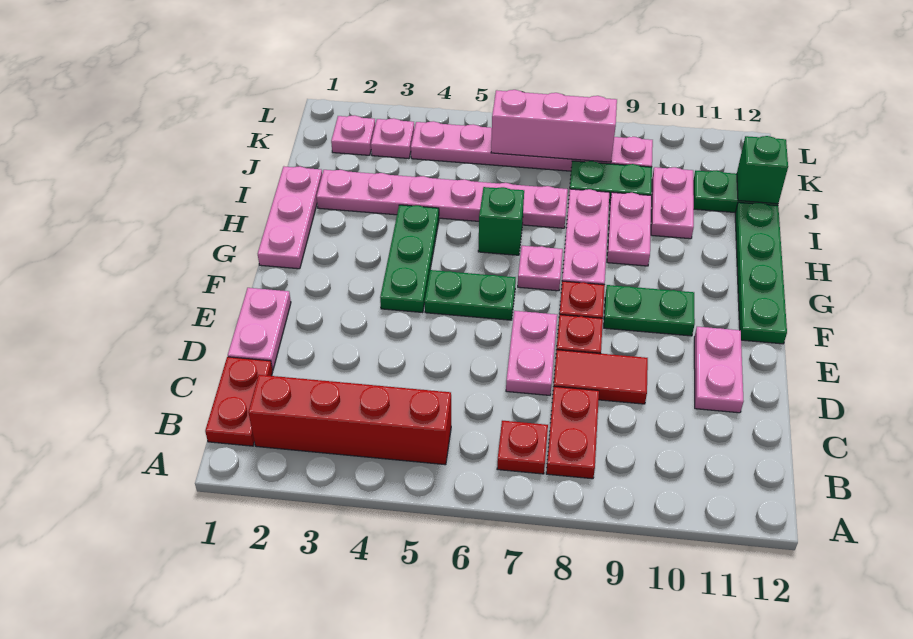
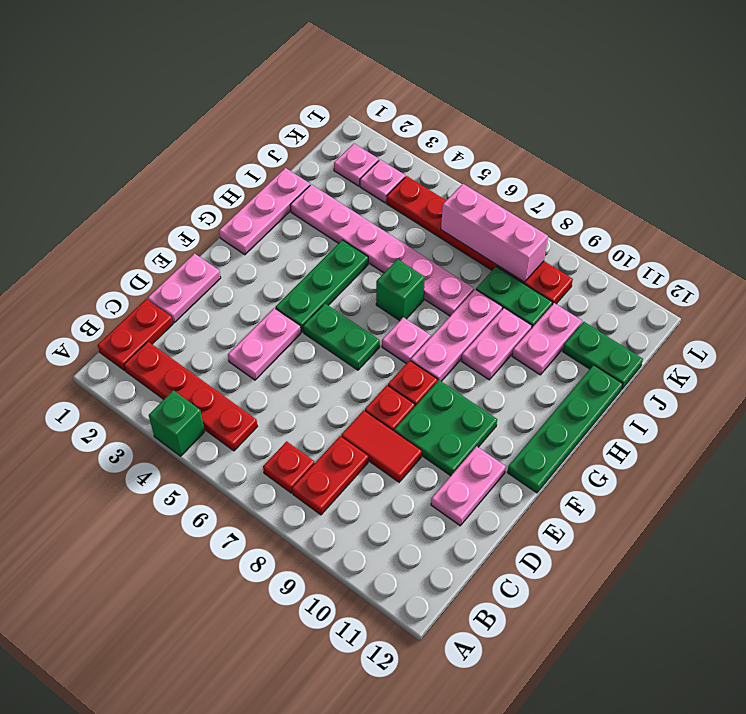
red brick B2:B5 level 1 -> red plate B2:B5 level 1
pink plate D7:E7 level 1 -> pink plate D4:E4 level 1
green plate F9:F10 level 1 -> green plate E9:F10 level 1
green brick J12 level 2 -> green brick A4 level 1
pink plate K4:K9 level 1 -> red plate K4:K9 level 1

